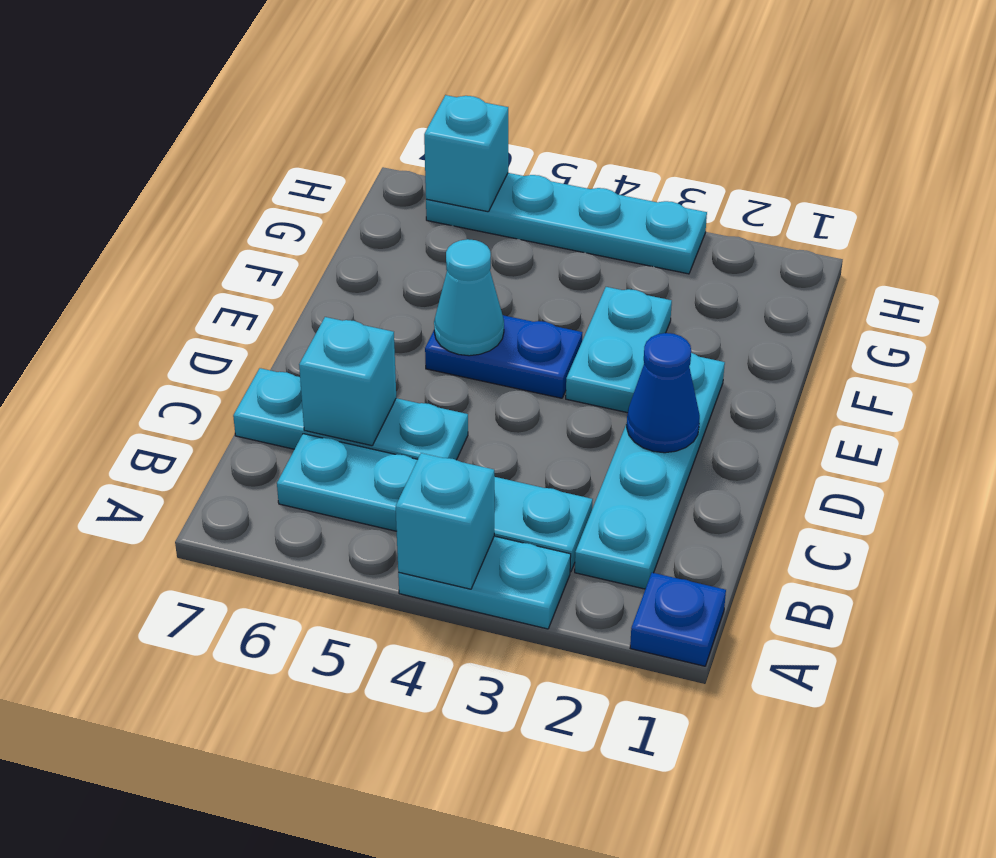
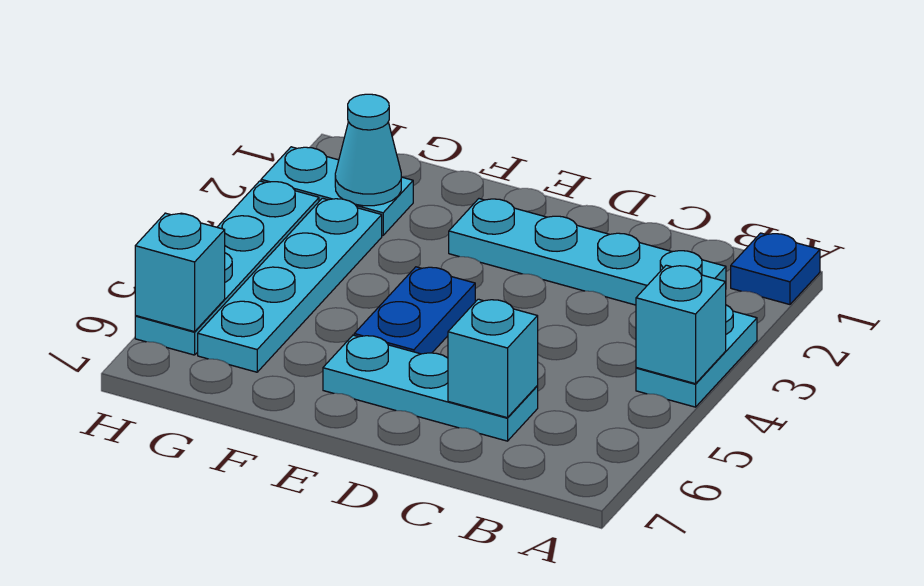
cyan plate B3:B6 level 1 -> cyan plate G3:G6 level 1
cyan plate C5:C7 level 1 -> cyan plate C6:E6 level 1
blue cone D2 level 2 -> none
cyan plate E3:F3 level 1 -> cyan plate G2:H2 level 1
cyan cone E5 level 2 -> cyan cone G2 level 2

